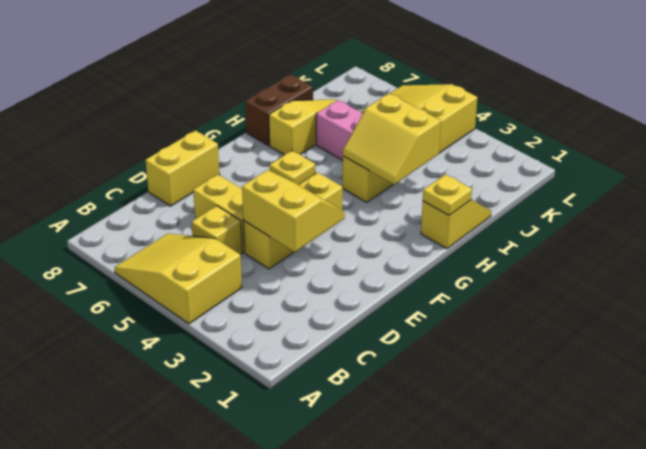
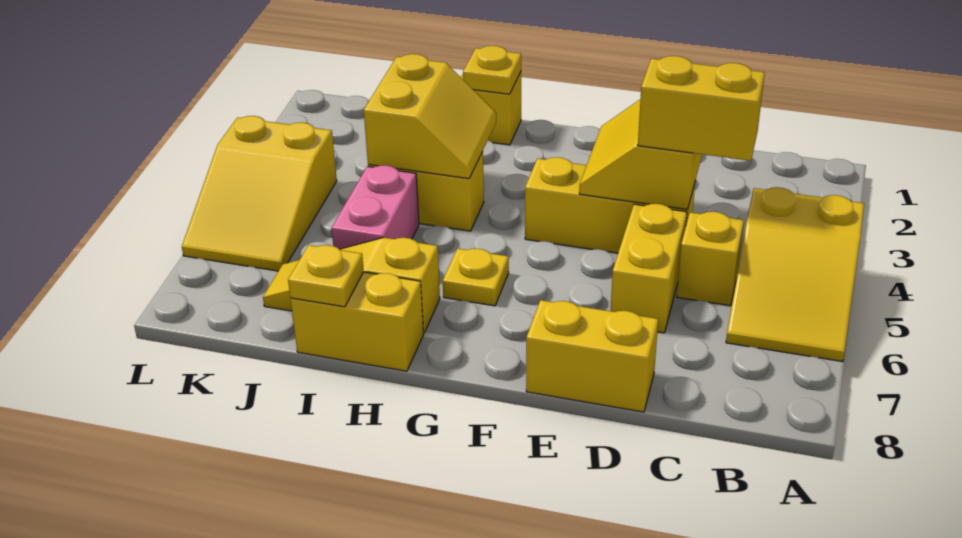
none -> yellow brick C4:D4 level 3
brown brick H8:I8 level 1 -> yellow brick H8:I8 level 1
none -> yellow plate I8 level 2

